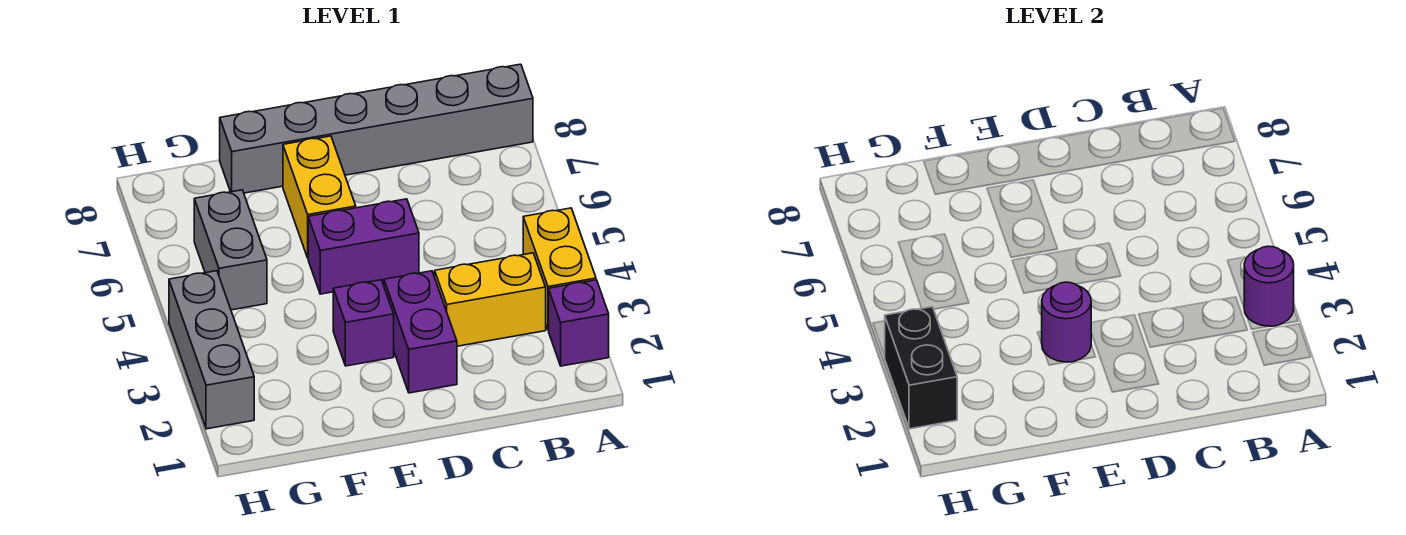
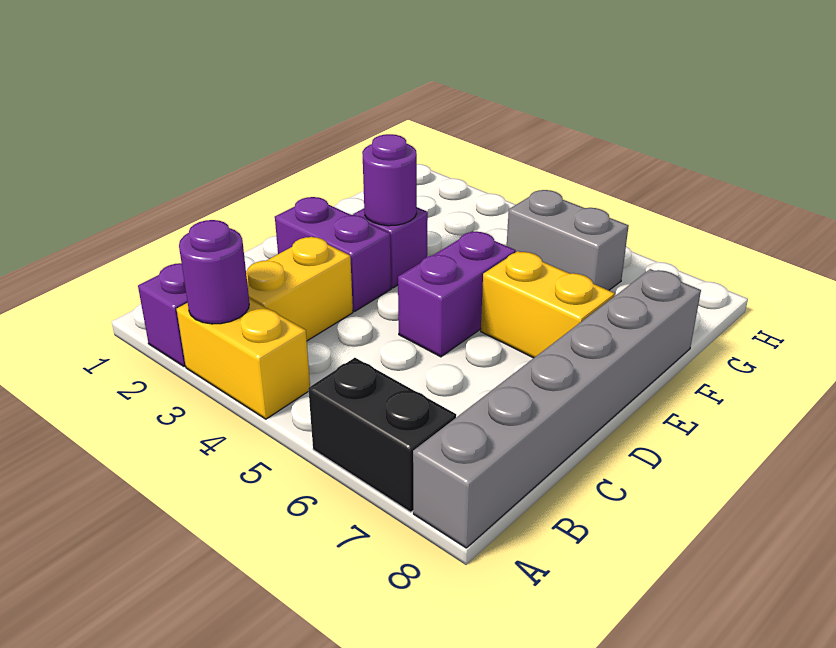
grey brick H2:H4 level 1 -> none
black brick H2:H3 level 2 -> black brick A6:A7 level 1

